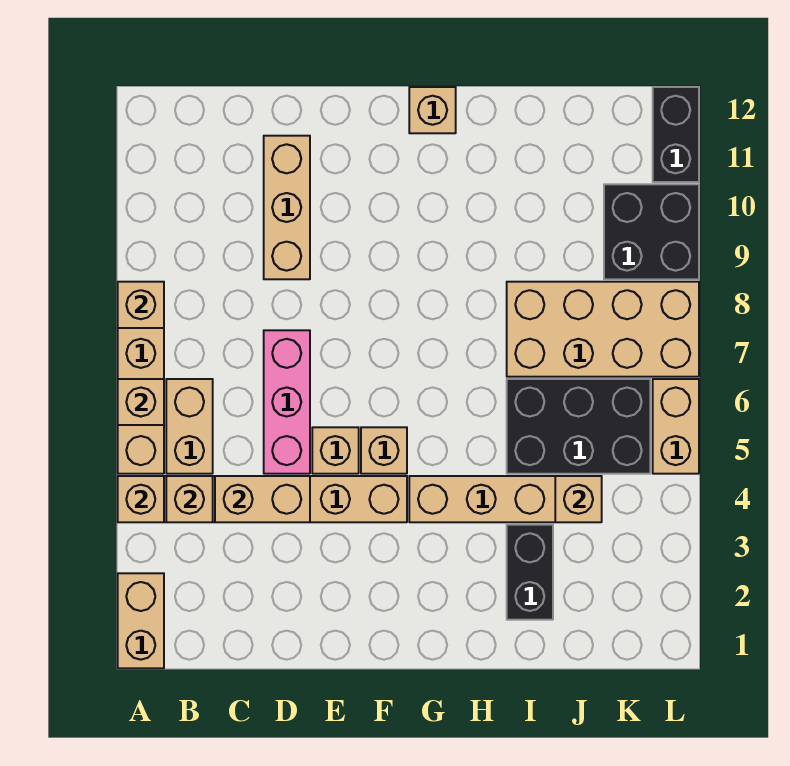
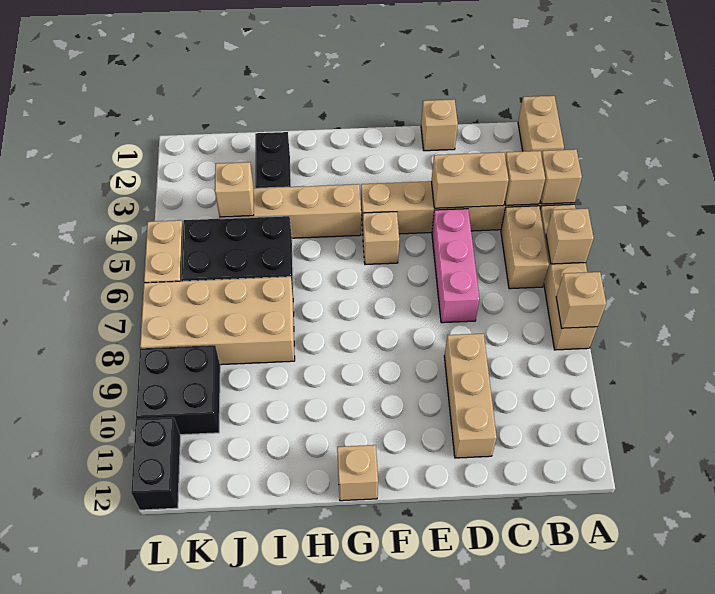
tan brick E5 level 1 -> tan brick D1 level 1

